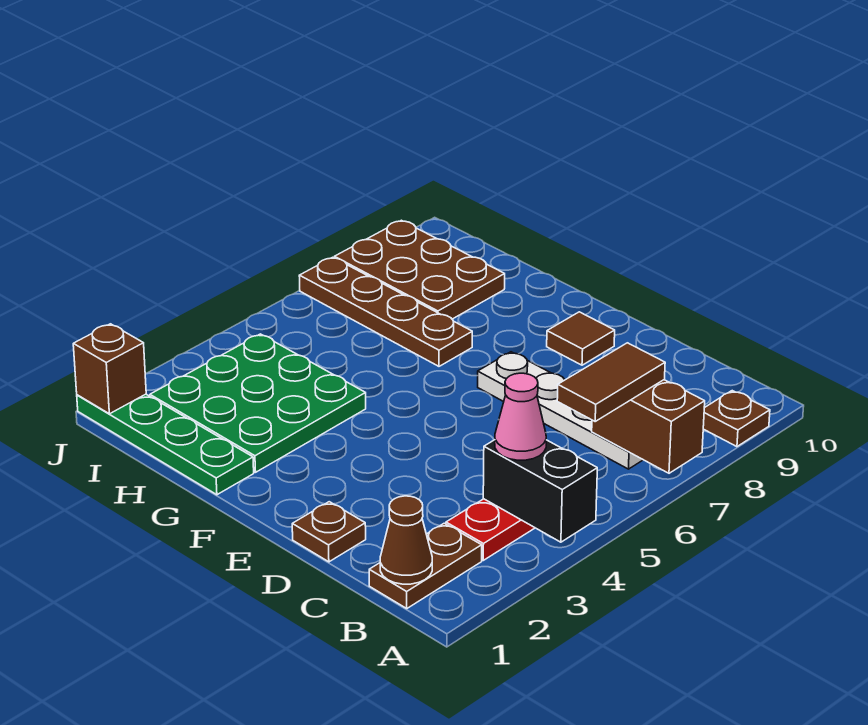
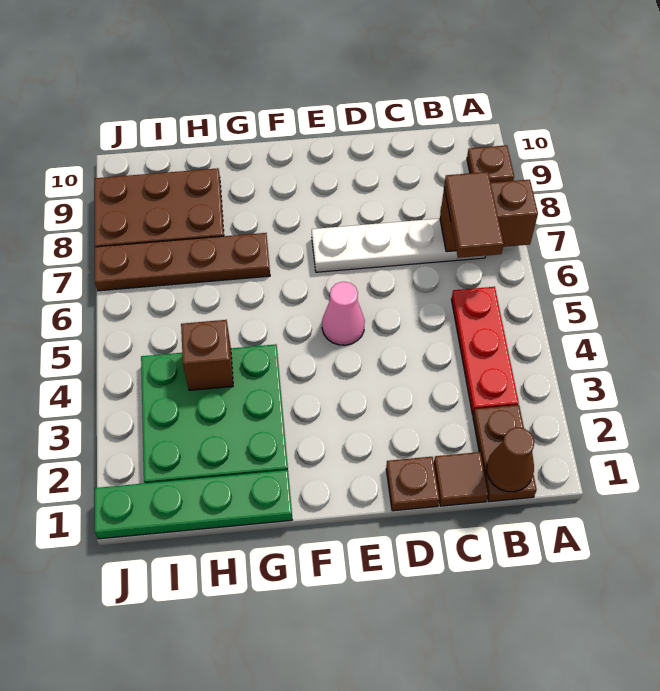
black brick A4:B4 level 2 -> none
pink cone B4 level 3 -> pink cone E5 level 1
brown tile E9 level 1 -> brown tile C1 level 1
brown brick J1 level 2 -> brown brick H4 level 2

